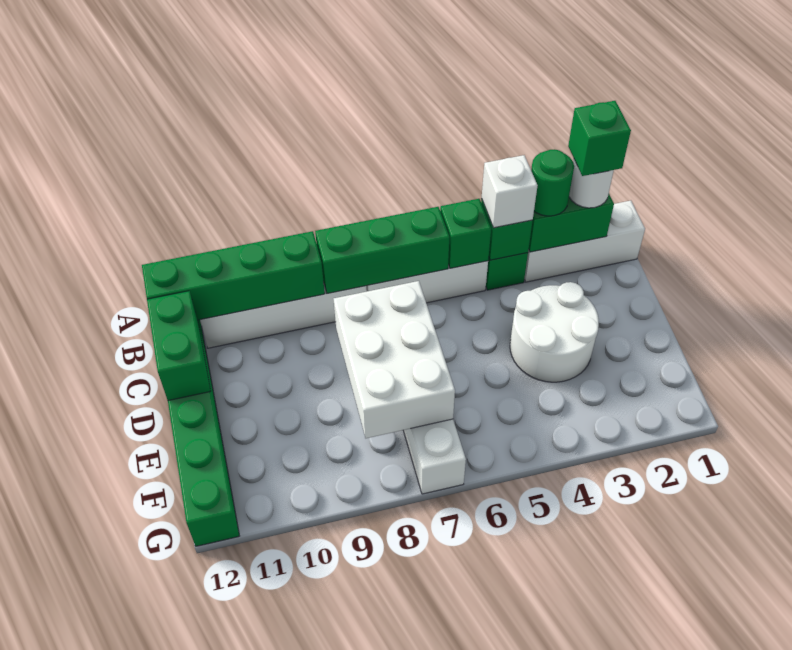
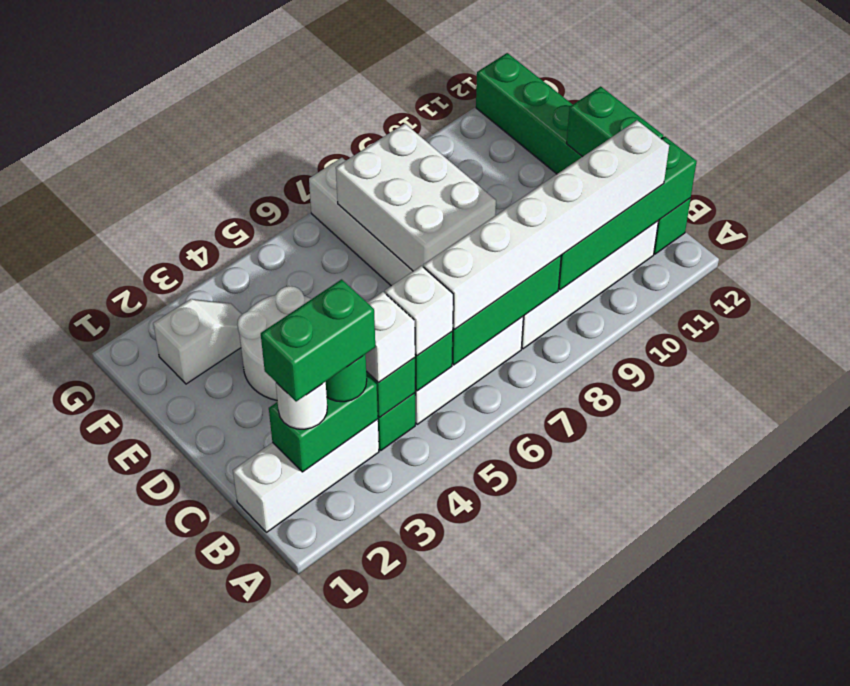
green brick B2 level 4 -> green brick B2:B3 level 4
none -> white brick B5 level 3
none -> white brick B6:B11 level 3
none -> white slope F2:F3 level 1 top 2

